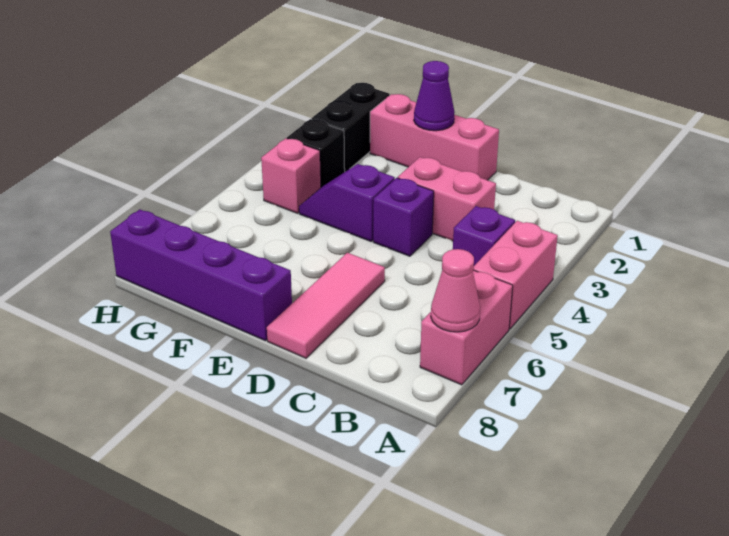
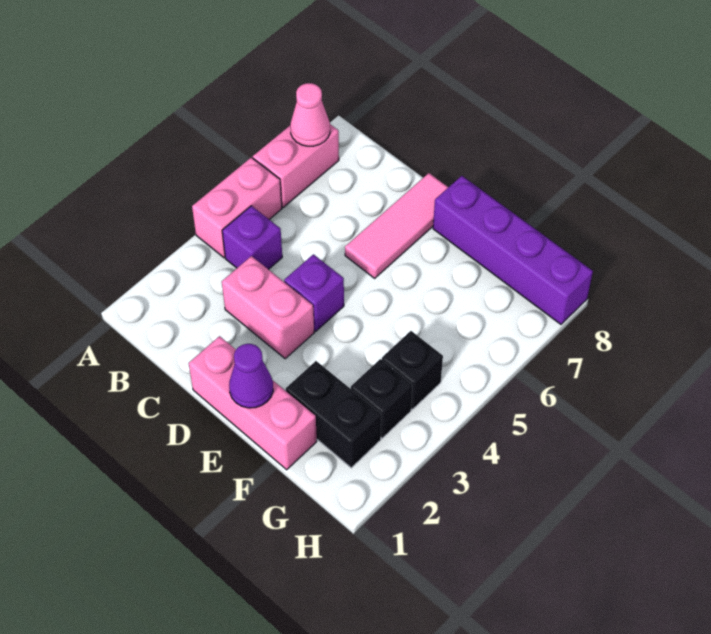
purple slope E4:F4 level 1 top E -> none
black brick G1:G2 level 1 -> black brick F2:G2 level 1
pink brick G4 level 1 -> black brick G4 level 1

